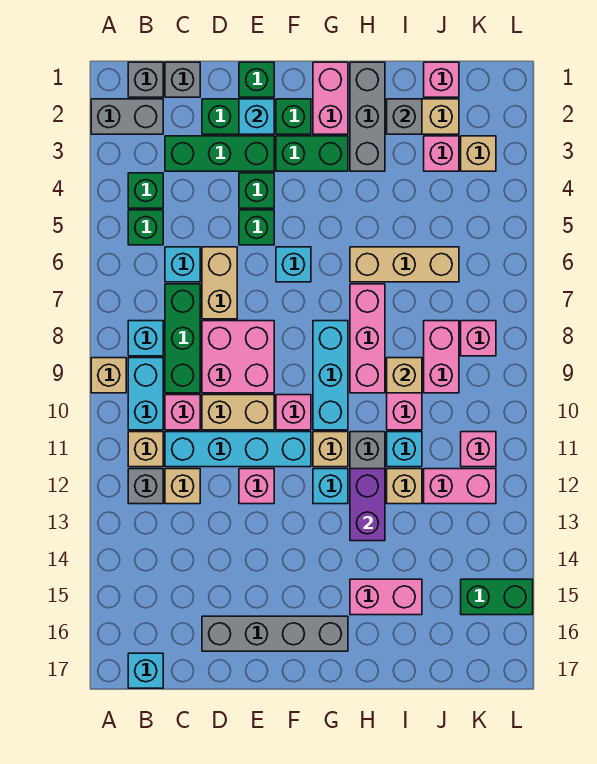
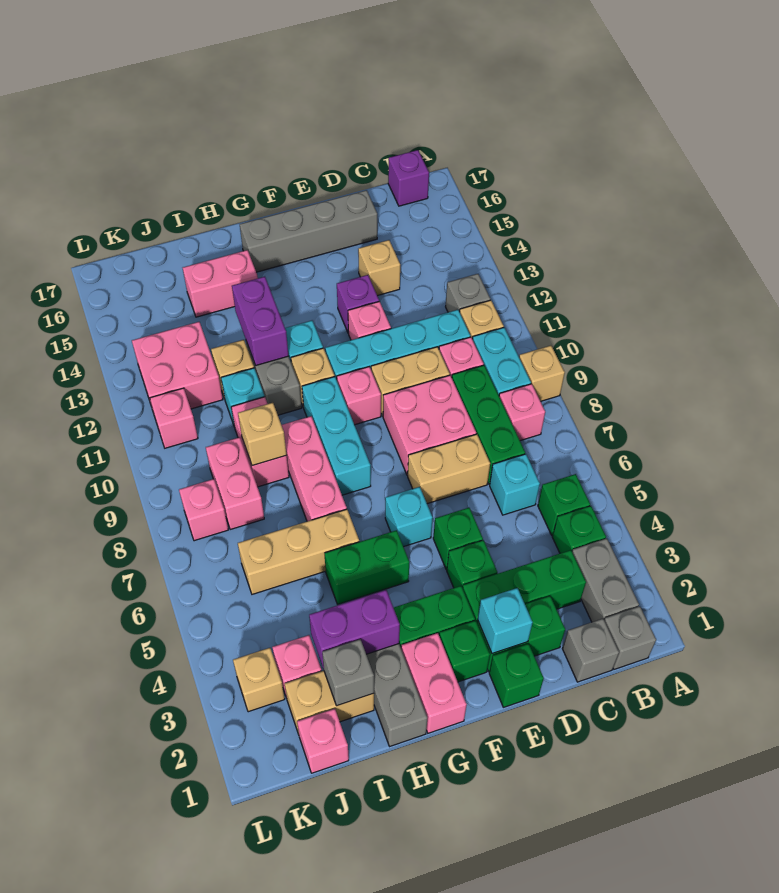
grey brick A2:B2 level 1 -> grey brick B2:B3 level 1
cyan brick B8 level 1 -> pink brick B8 level 1
cyan brick B17 level 1 -> purple brick B17 level 1
tan brick C12 level 1 -> tan brick D14 level 1
tan brick D6:D7 level 1 -> tan brick D7:E7 level 1
none -> purple brick E13 level 1
none -> purple brick H3:I3 level 2
pink brick J12:K12 level 1 -> pink brick J12:K13 level 1
green brick K15:L15 level 1 -> green brick G5:H5 level 1

